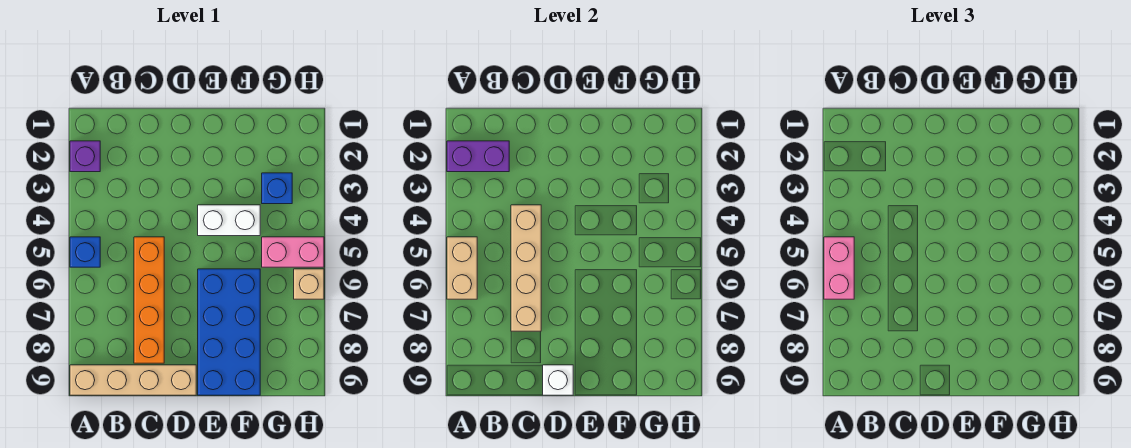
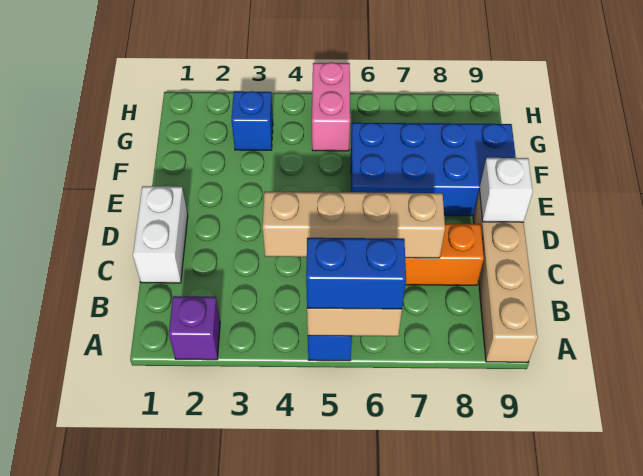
purple brick A2:B2 level 2 -> none
pink brick A5:A6 level 3 -> blue brick A5:A6 level 3
white brick E4:F4 level 1 -> white brick C1:D1 level 1
tan brick H6 level 1 -> none

